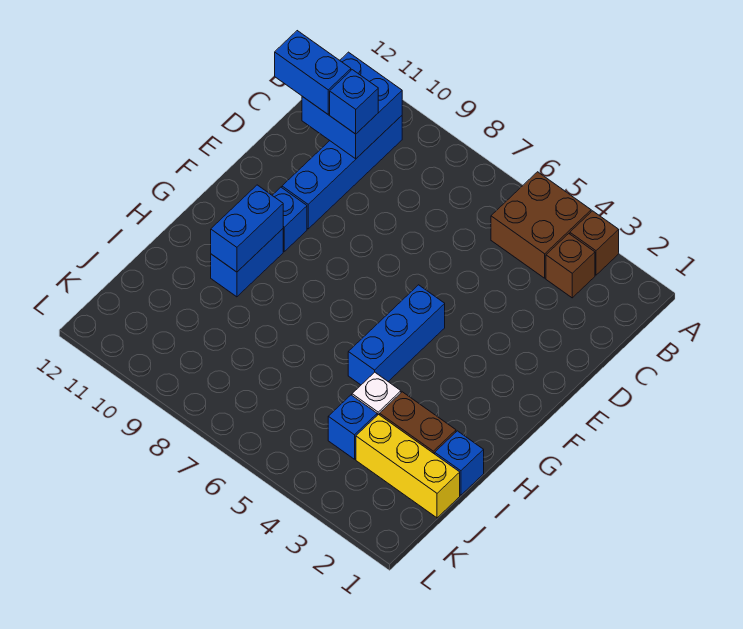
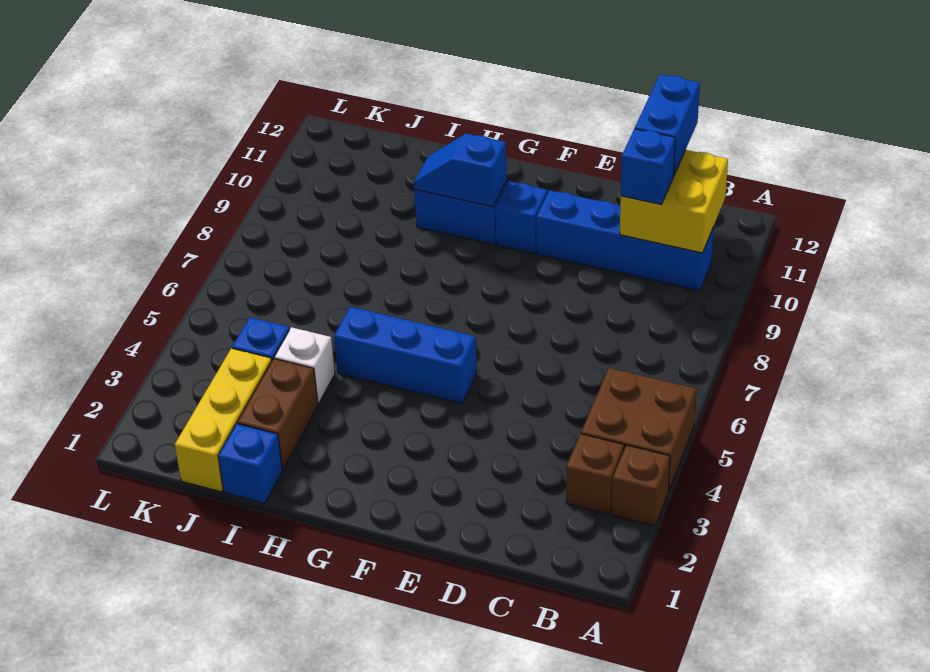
blue brick B10:C11 level 2 -> yellow brick B10:C11 level 2
blue brick G10:H10 level 2 -> blue slope G10:H10 level 2 top G

